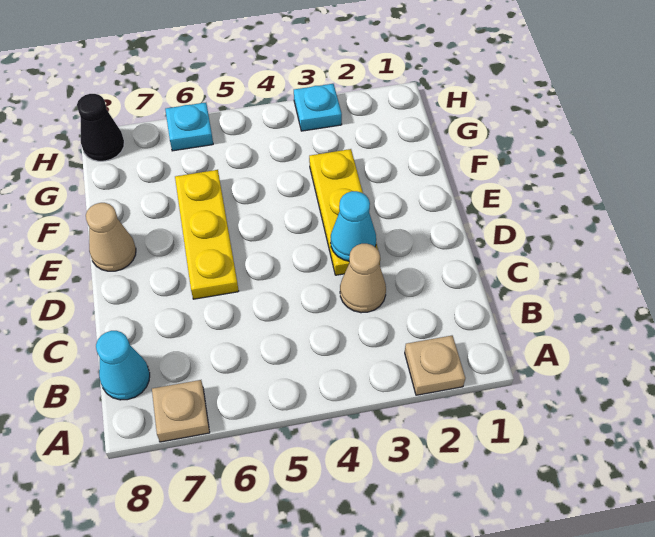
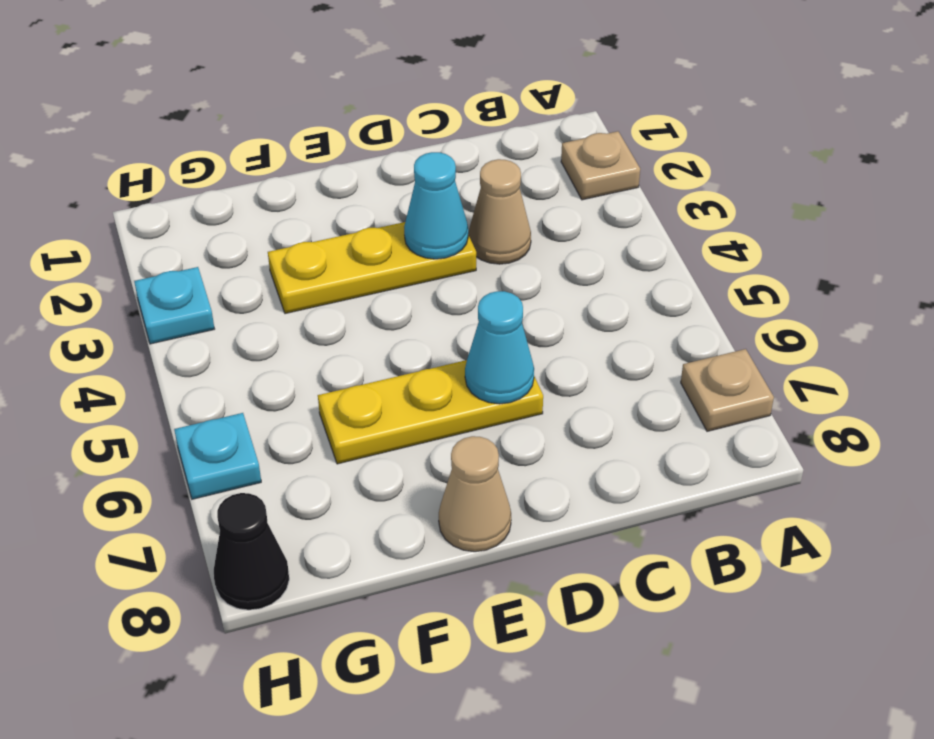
cyan cone B8 level 1 -> cyan cone D6 level 2

